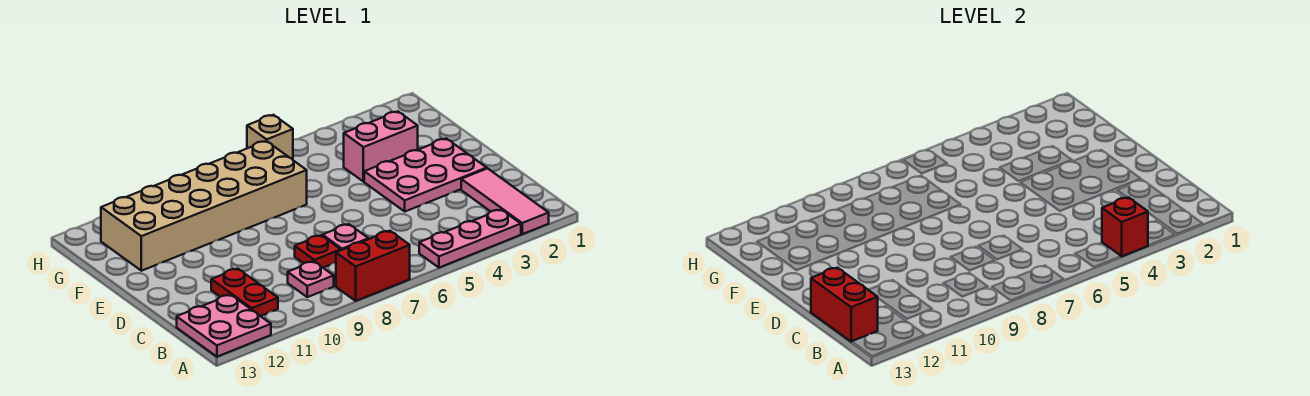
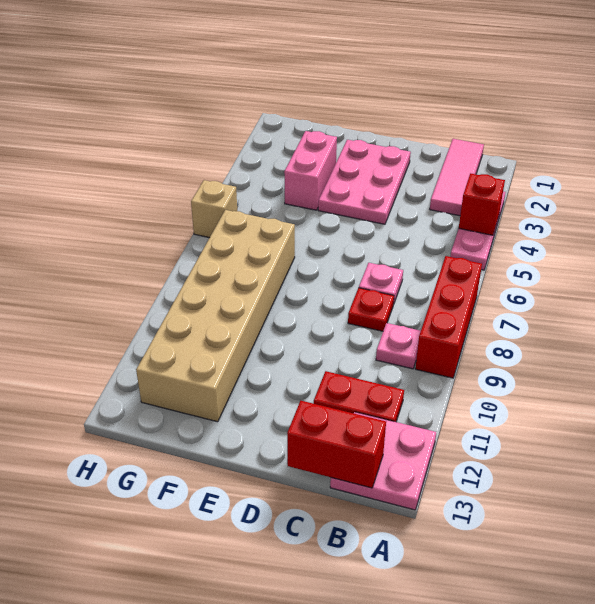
pink tile A2:C2 level 1 -> pink tile B1:B3 level 1
red brick A7:A8 level 1 -> red brick A7:A9 level 1

